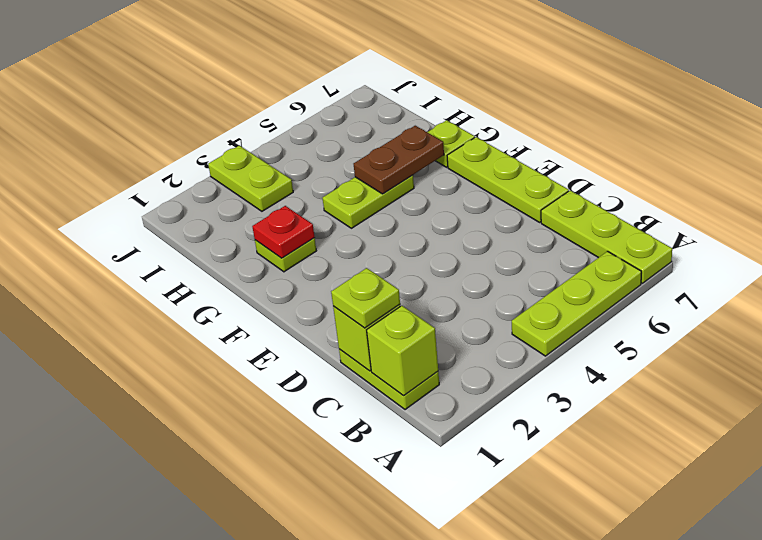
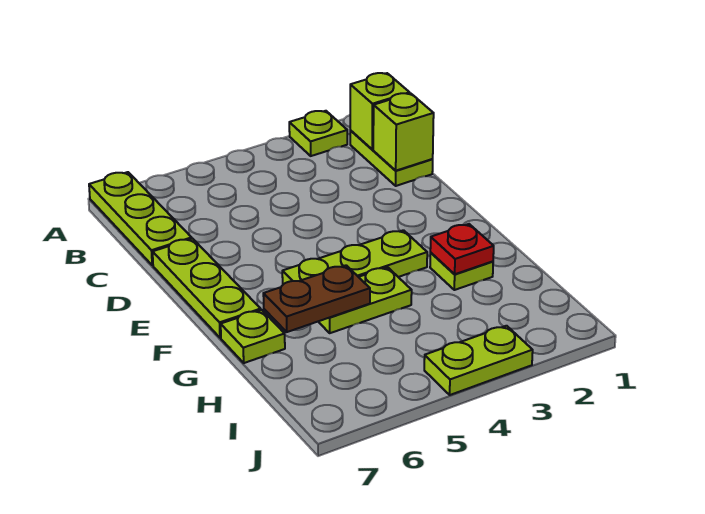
lime plate A4:A6 level 1 -> lime plate F3:F5 level 1
lime plate C1 level 3 -> lime plate A2 level 1
lime plate I3:J3 level 1 -> lime plate J3:J4 level 1

